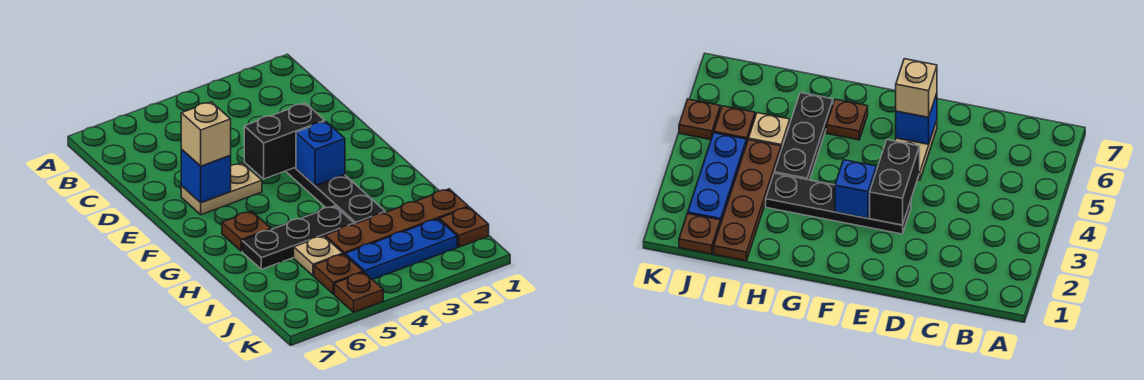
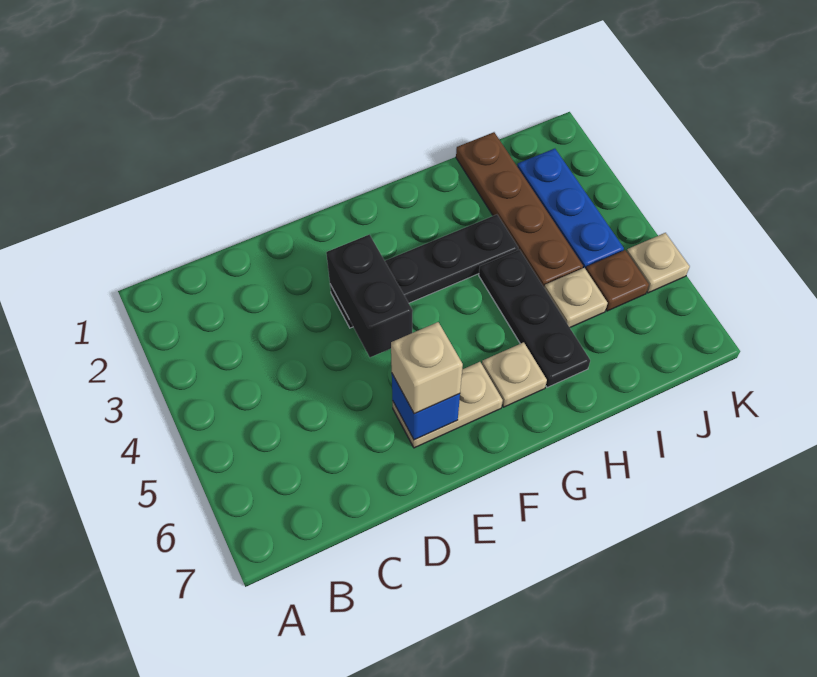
tan plate E5:E6 level 1 -> tan plate E6:F6 level 1
blue brick F3 level 2 -> none
brown plate G6 level 1 -> tan plate G6 level 1
brown plate J1 level 1 -> none
brown plate K5 level 1 -> tan plate K5 level 1

